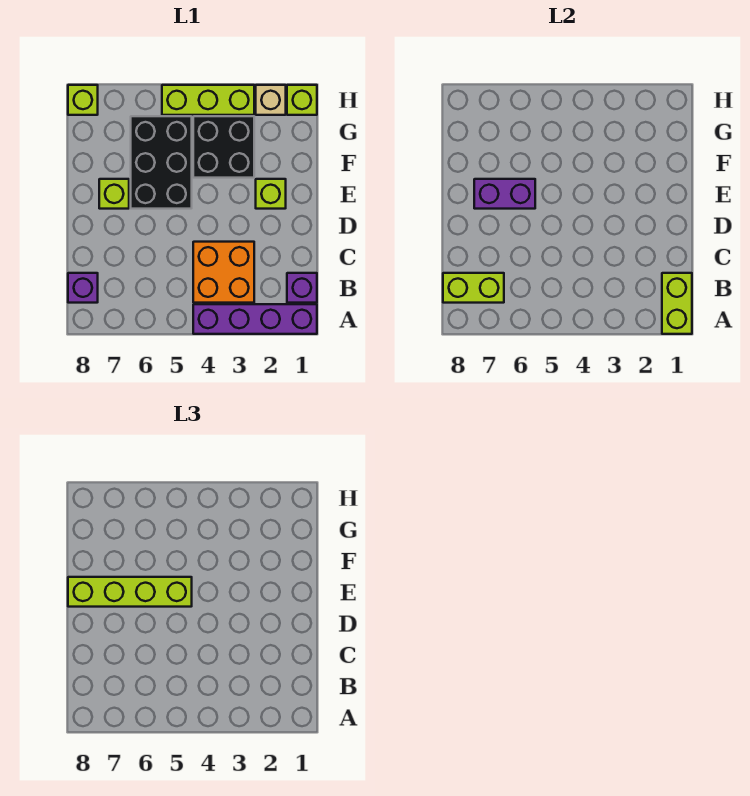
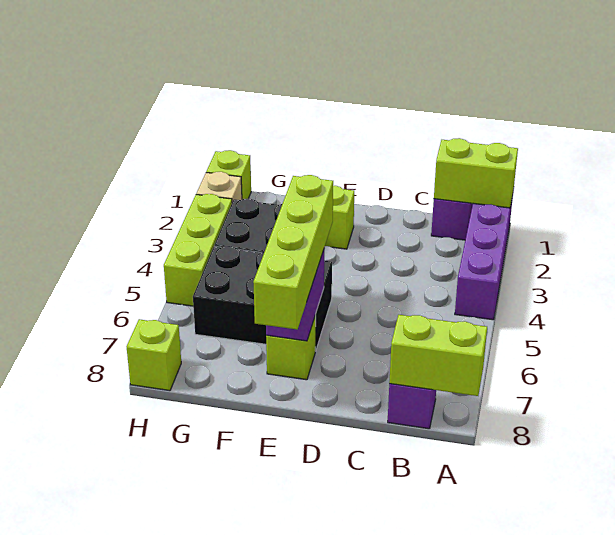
orange brick B3:C4 level 1 -> none
lime brick B7:B8 level 2 -> lime brick A8:B8 level 2

